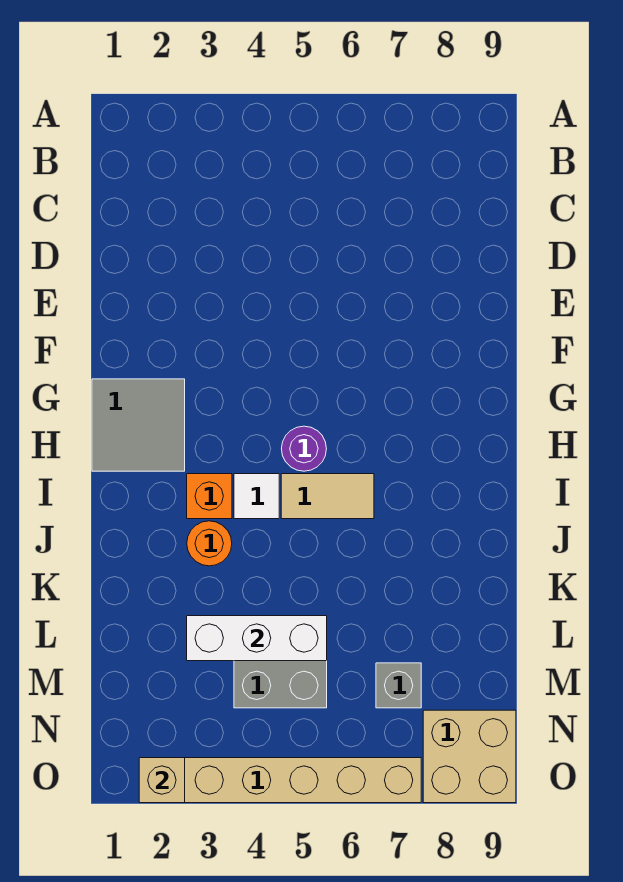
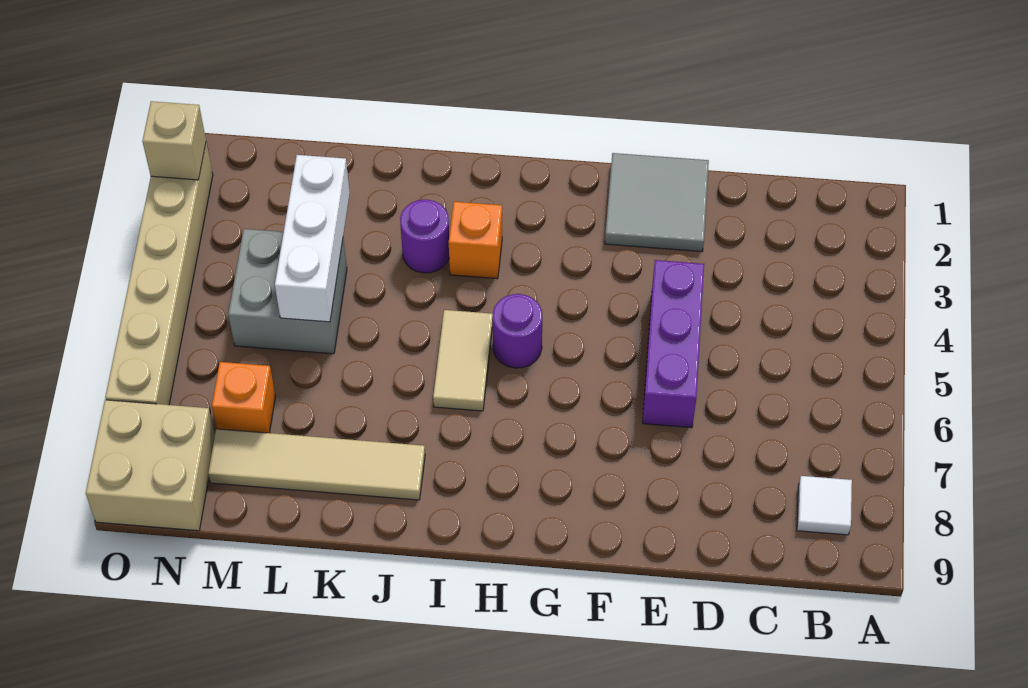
none -> purple brick E4:E6 level 1
grey tile G1:H2 level 1 -> grey tile E1:F2 level 1
white tile I4 level 1 -> white tile B8 level 1
orange round brick J3 level 1 -> purple round brick J3 level 1
none -> tan tile J8:M8 level 1
grey brick M7 level 1 -> orange brick M7 level 1

